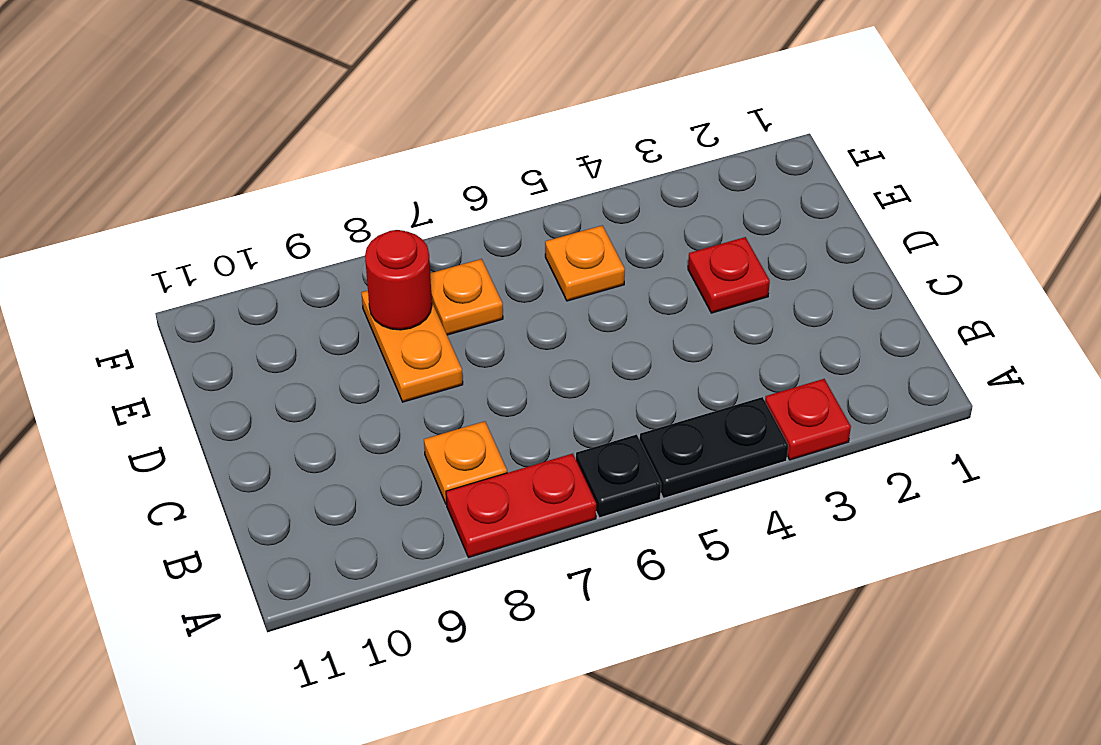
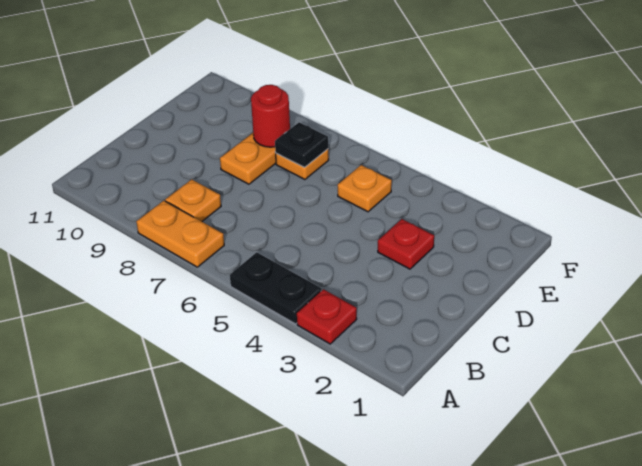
black plate A6 level 1 -> black plate E7 level 2
red plate A7:A8 level 1 -> orange plate A7:A8 level 1

